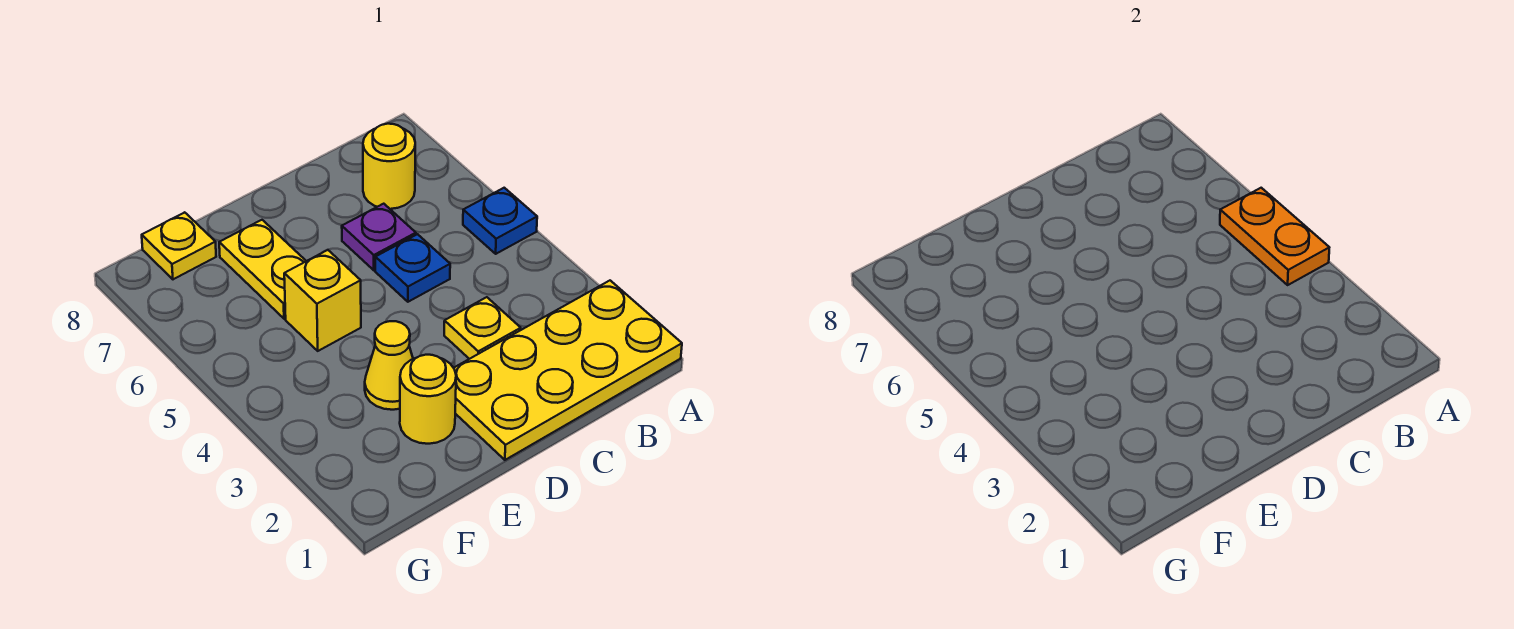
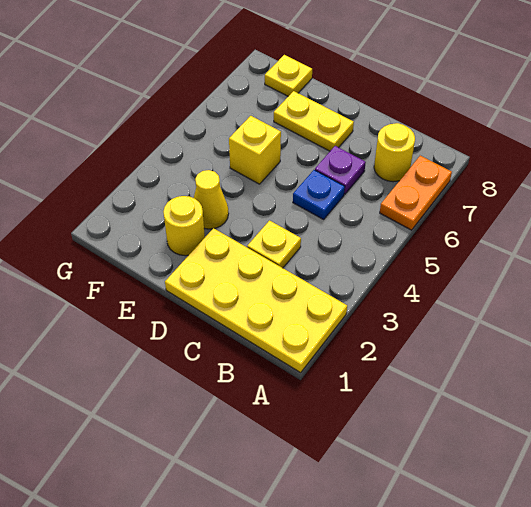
orange plate A4:A5 level 2 -> orange plate A6:A7 level 1
blue plate A5 level 1 -> none
yellow plate E6:E7 level 1 -> yellow plate D7:E7 level 1

